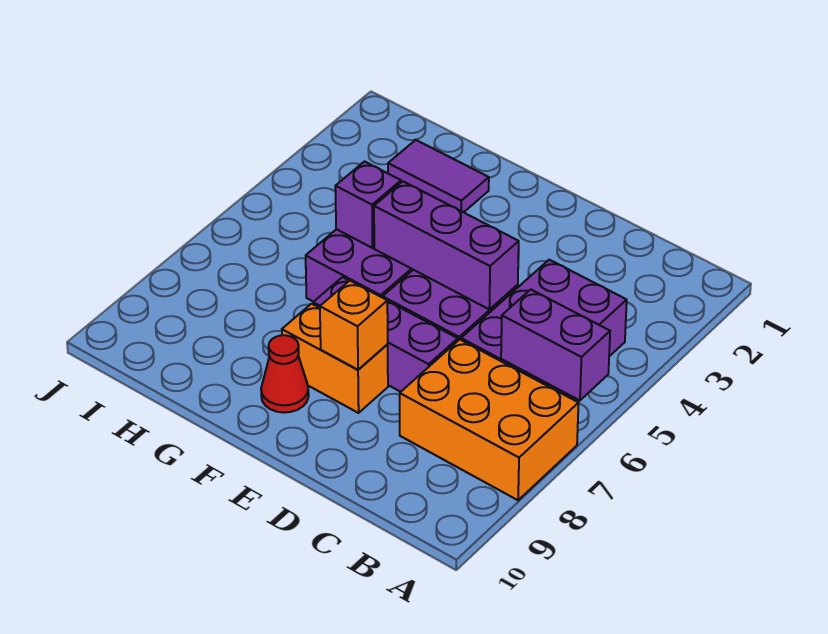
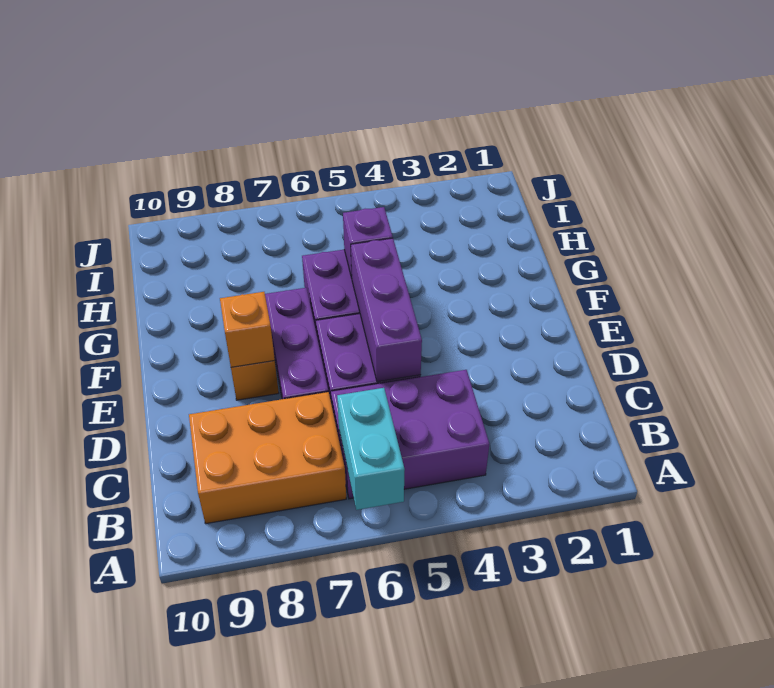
purple brick A6:B6 level 2 -> cyan brick A6:B6 level 2
orange brick A7:C8 level 1 -> orange brick B7:C9 level 1
red cone F9 level 1 -> none
purple tile G2:H2 level 1 -> none

